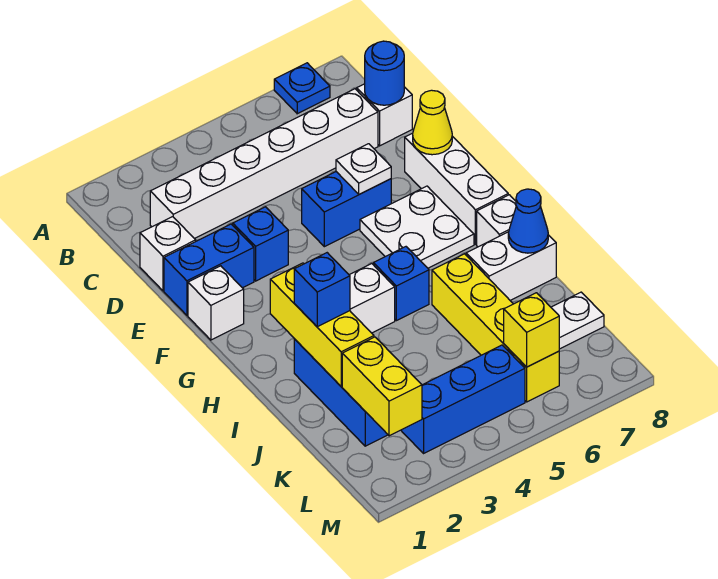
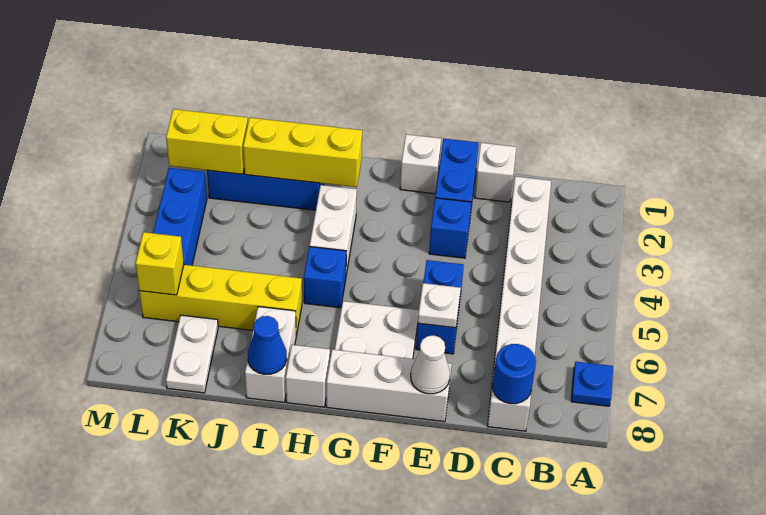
yellow cone E8 level 2 -> white cone E8 level 2
blue brick I2 level 3 -> none

